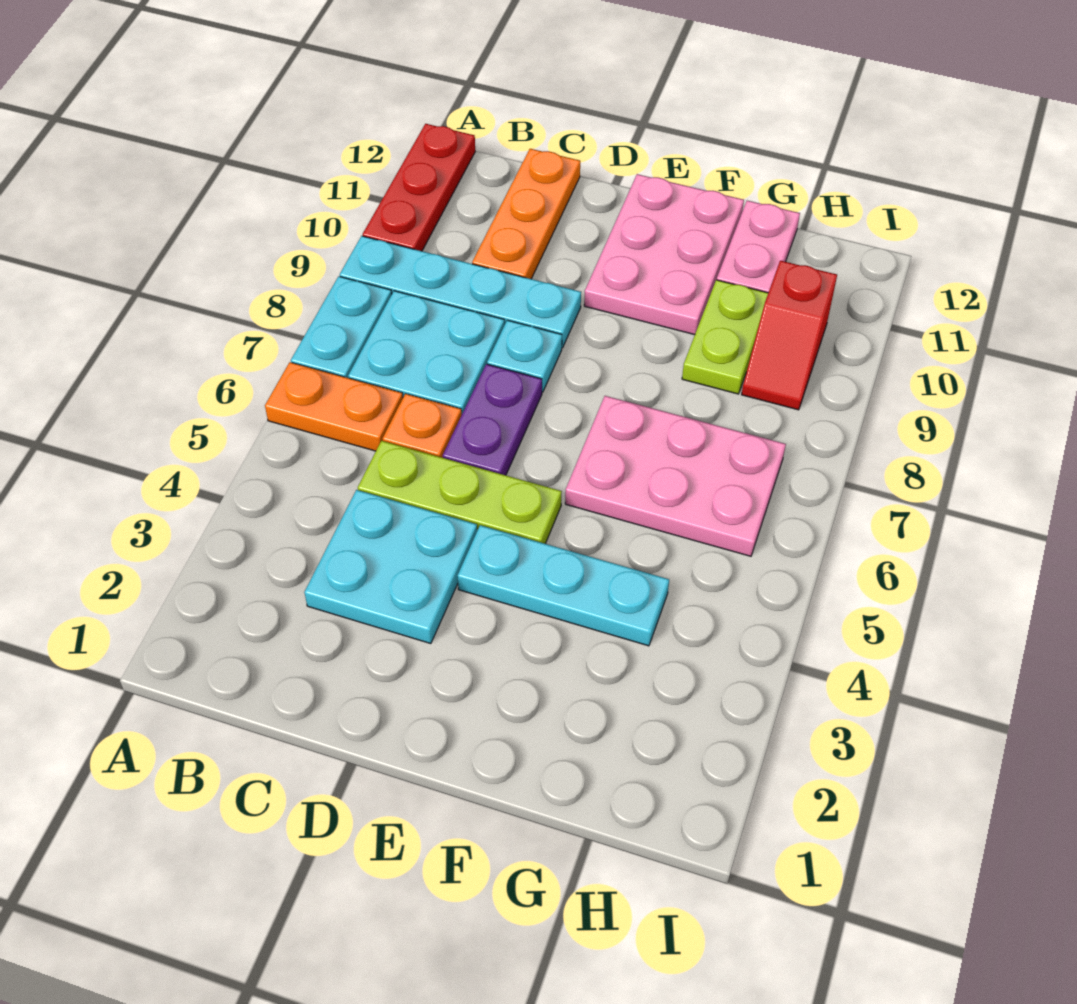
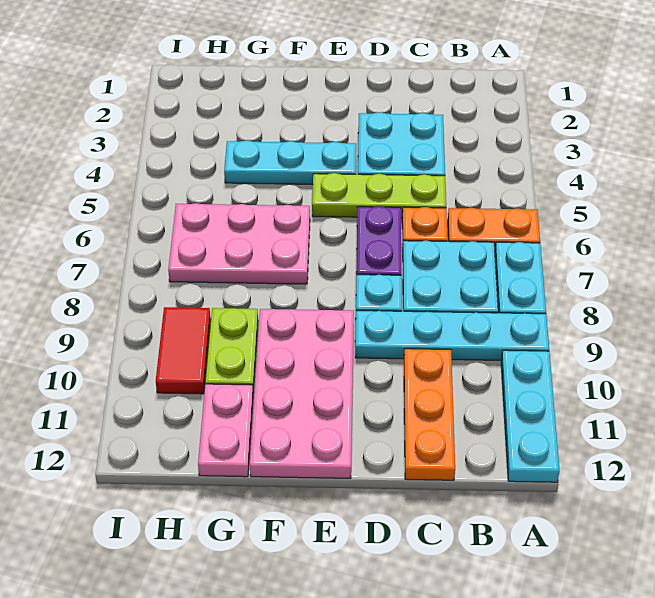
red plate A10:A12 level 1 -> cyan plate A10:A12 level 1
pink plate E10:F12 level 1 -> pink plate E9:F12 level 1
red slope H9:H10 level 1 top 10 -> red tile H9:H10 level 1

